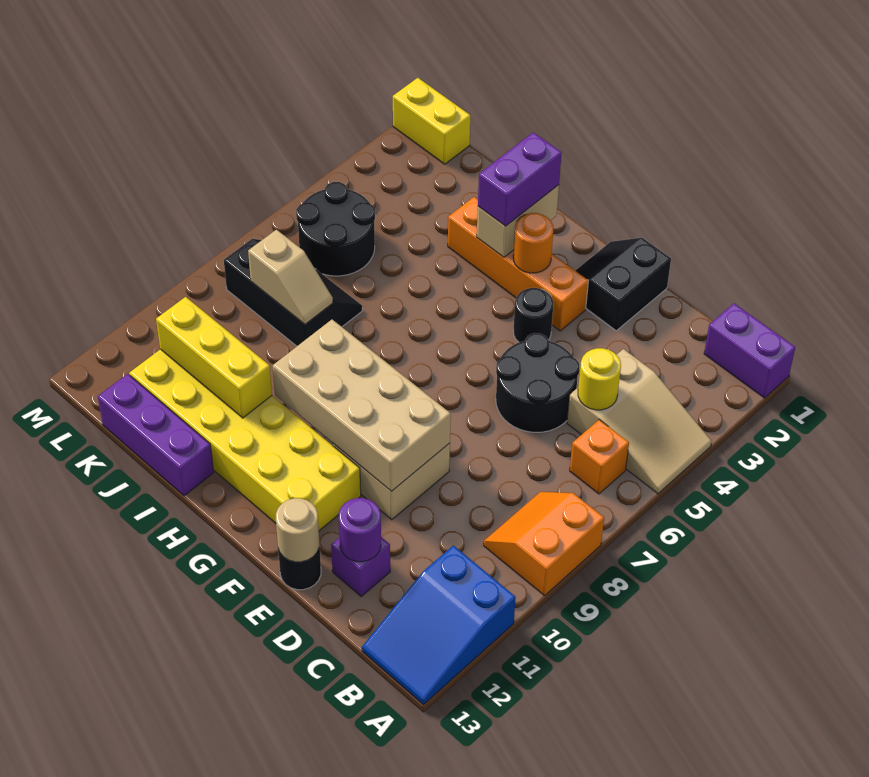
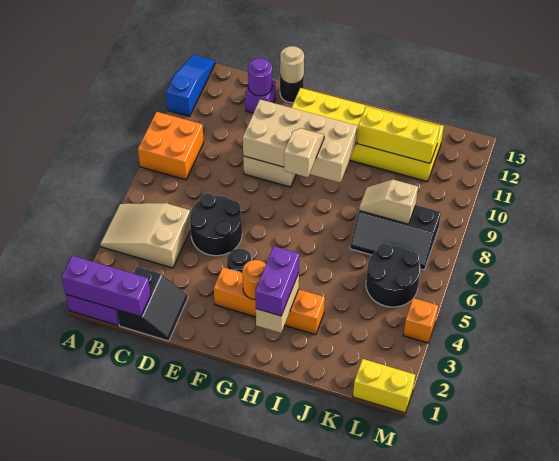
orange slope A8:B9 level 1 top A -> orange brick A8:B9 level 1
blue slope A11:B13 level 1 top 11 -> blue slope A11:A13 level 1 top 11
orange brick B6 level 1 -> orange brick M4 level 1
yellow round brick C5 level 2 -> none
black slope E1:F2 level 1 top E -> black slope C1:D2 level 1 top C
none -> tan slope G8:G9 level 3 top 8
purple brick I13:K13 level 1 -> purple brick A1:C1 level 2

